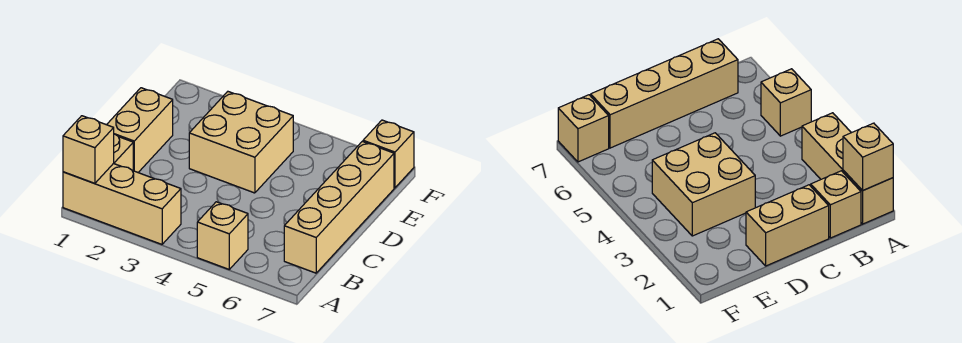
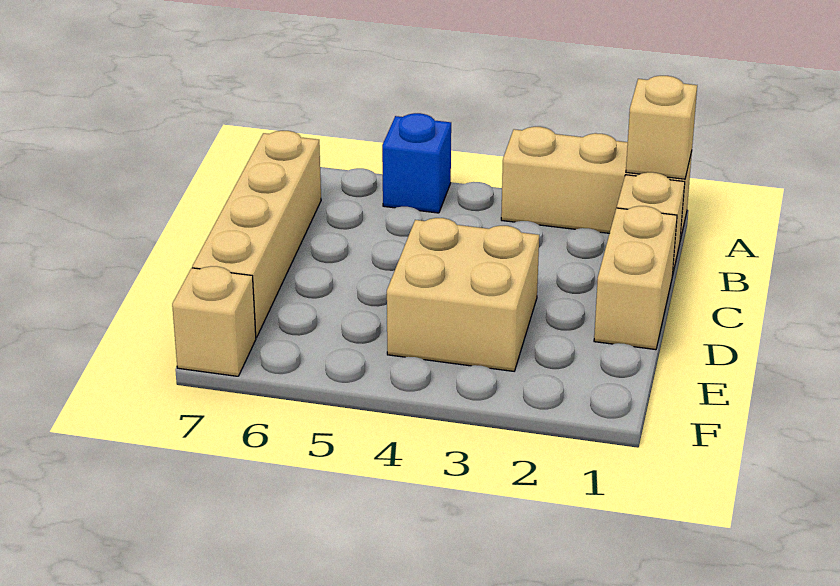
tan brick A5 level 1 -> blue brick A5 level 1

